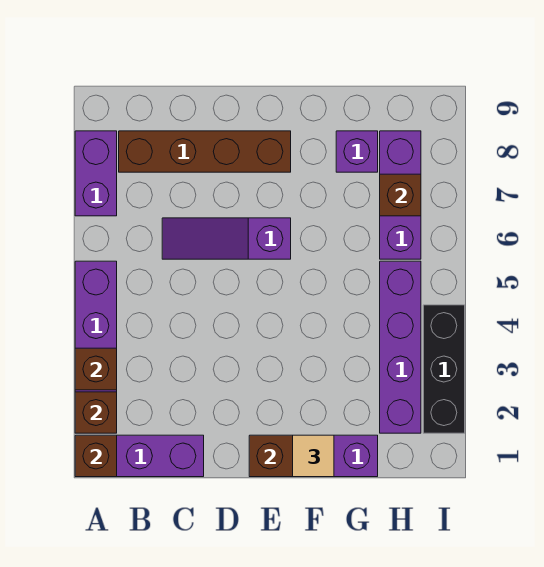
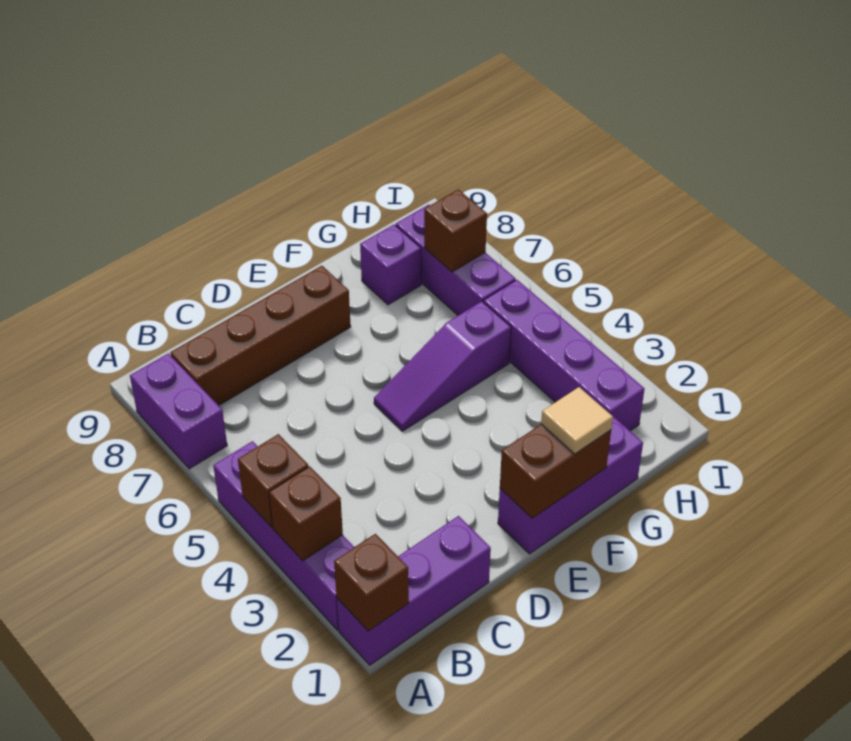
brown brick A2 level 2 -> brown brick A4 level 2
purple slope C6:E6 level 1 top E -> purple slope E5:G5 level 1 top G
black brick I2:I4 level 1 -> none

